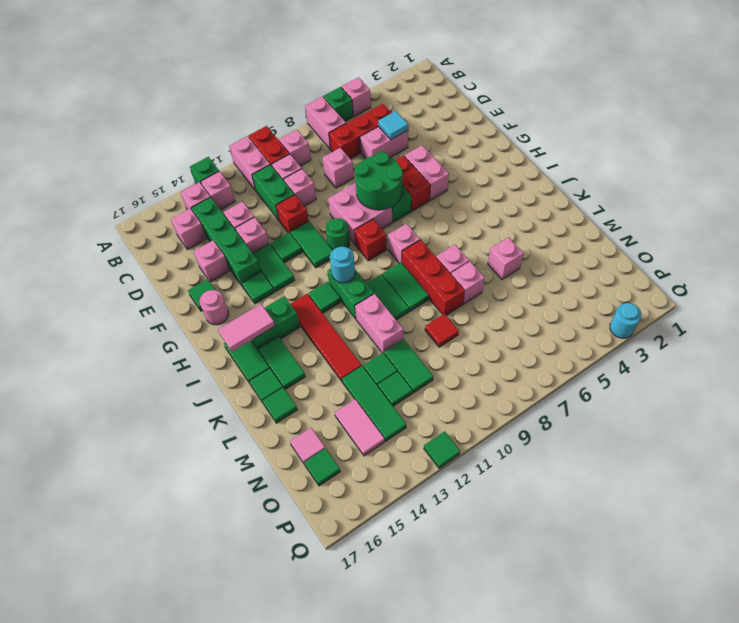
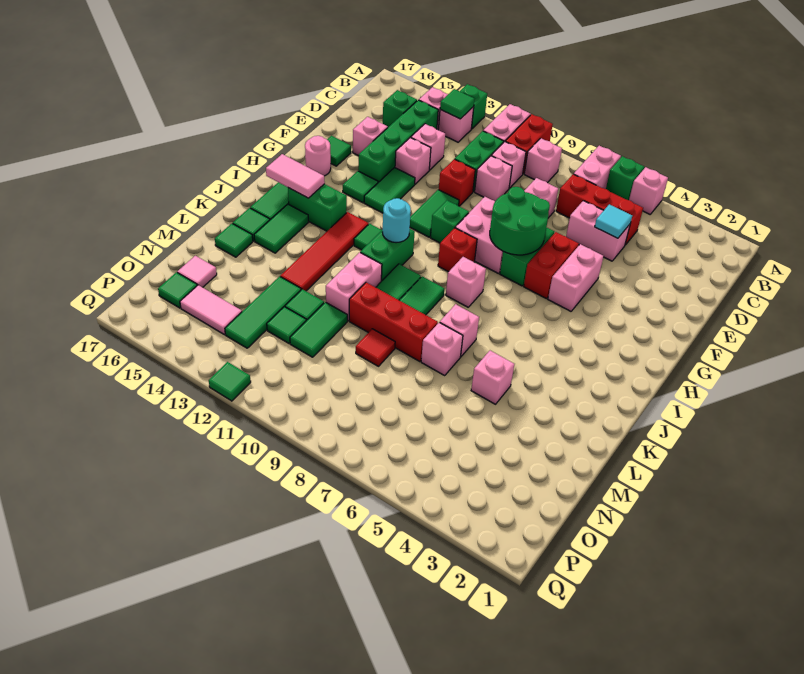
pink brick C15 level 1 -> green brick C15 level 1
green tile F12 level 1 -> green tile B13 level 2
green round brick G10 level 1 -> green brick G10 level 1
red brick J8:L8 level 1 -> red brick L8:L10 level 1
pink tile N14:O14 level 1 -> pink tile O14:O15 level 1
cyan round brick Q3 level 1 -> none

